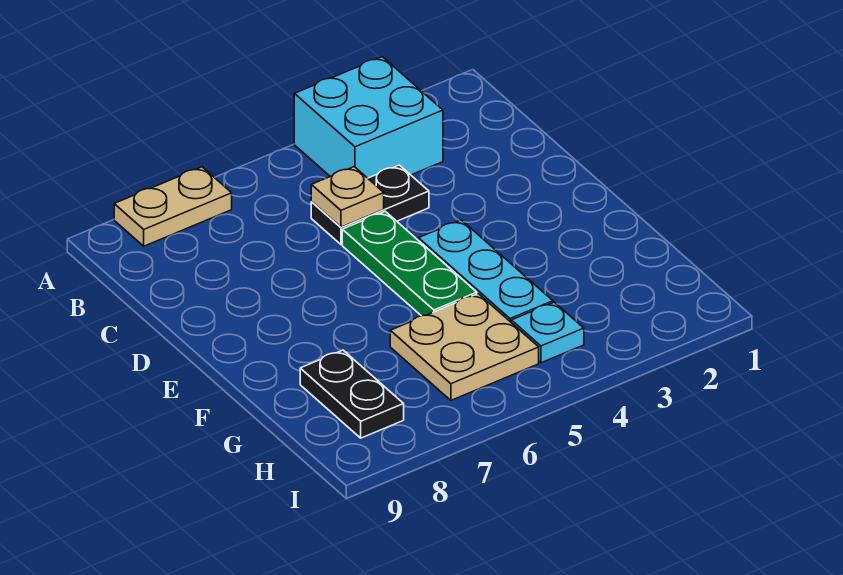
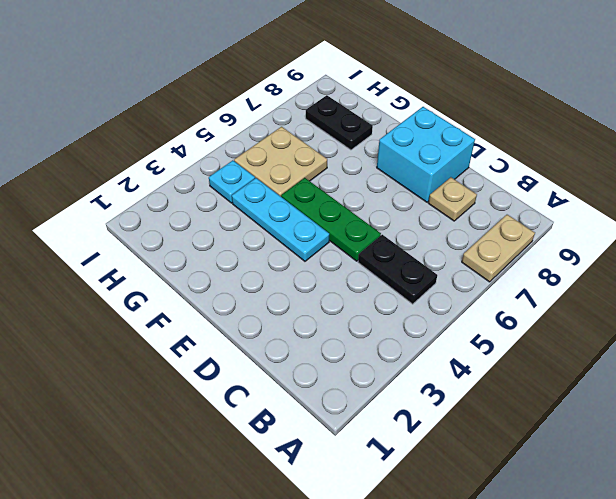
cyan brick A3:B4 level 1 -> cyan brick D8:E9 level 1
black plate C4:C5 level 1 -> black plate B5:C5 level 1
tan plate C5 level 2 -> tan plate C8 level 1

